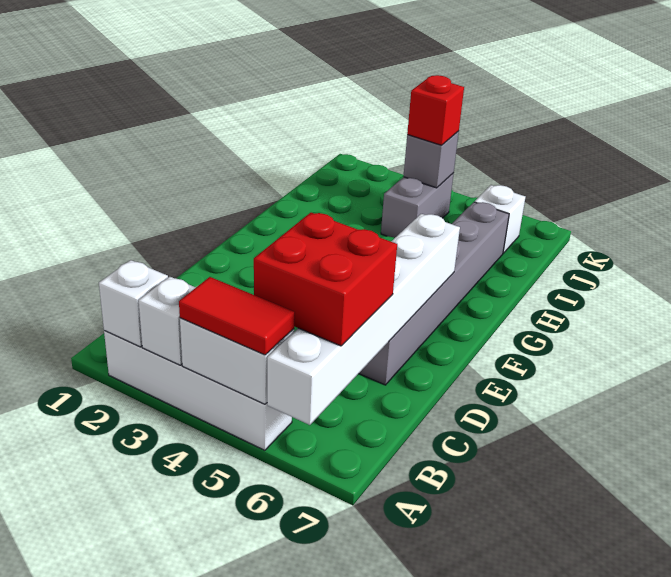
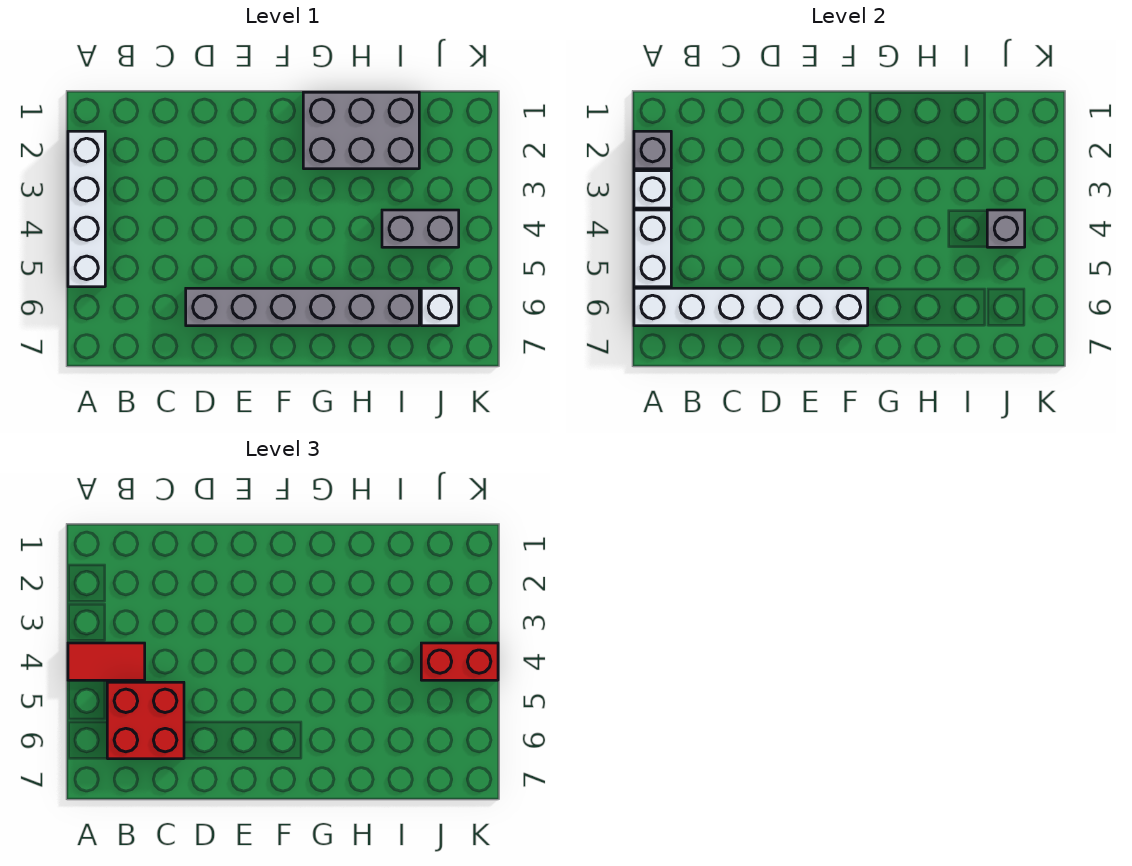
white brick A2 level 2 -> grey brick A2 level 2
red tile A4:A5 level 3 -> red tile A4:B4 level 3
none -> grey brick G1:I2 level 1
red brick J4 level 3 -> red brick J4:K4 level 3

